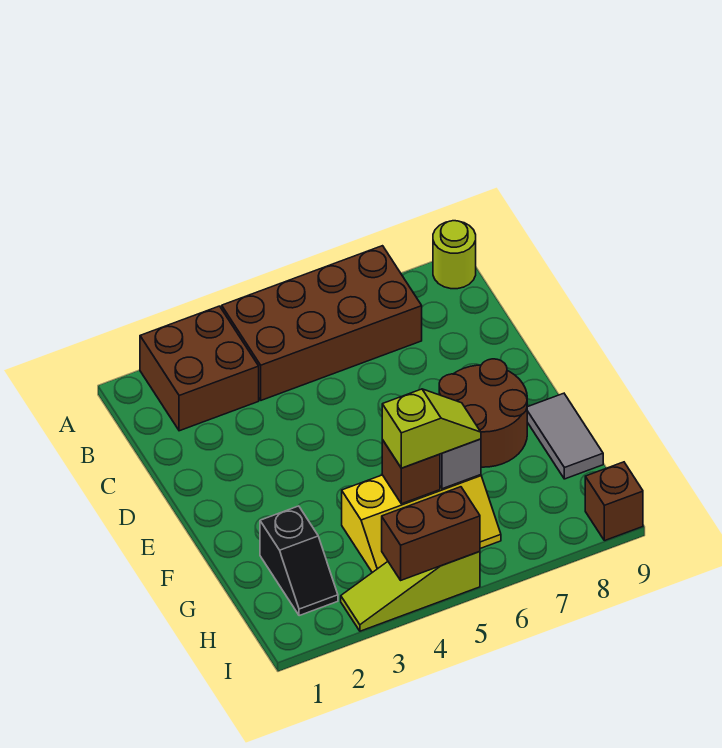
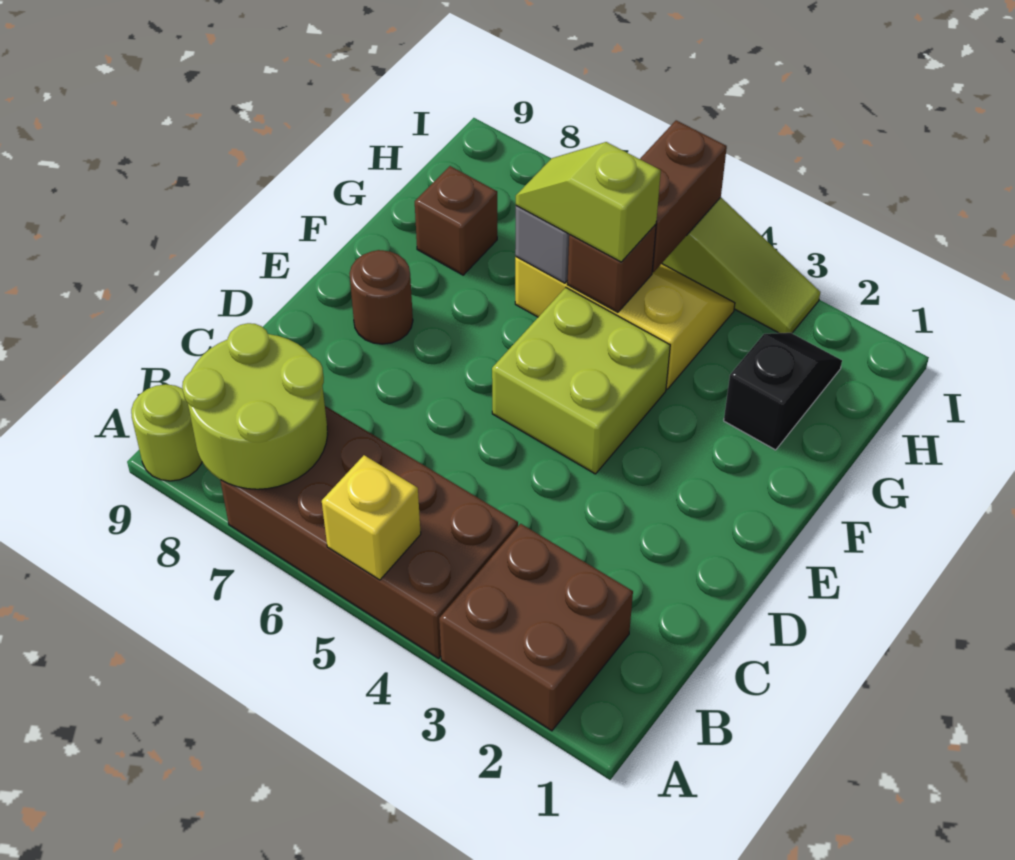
none -> yellow brick A5 level 2
none -> lime round brick A7:B8 level 2
none -> lime brick E4:F5 level 1
brown round brick E7:F8 level 1 -> brown round brick E8 level 1
grey tile F9:G9 level 1 -> none
brown brick I4:I5 level 2 -> brown brick H5:I5 level 2
brown brick I9 level 1 -> brown brick G8 level 1

